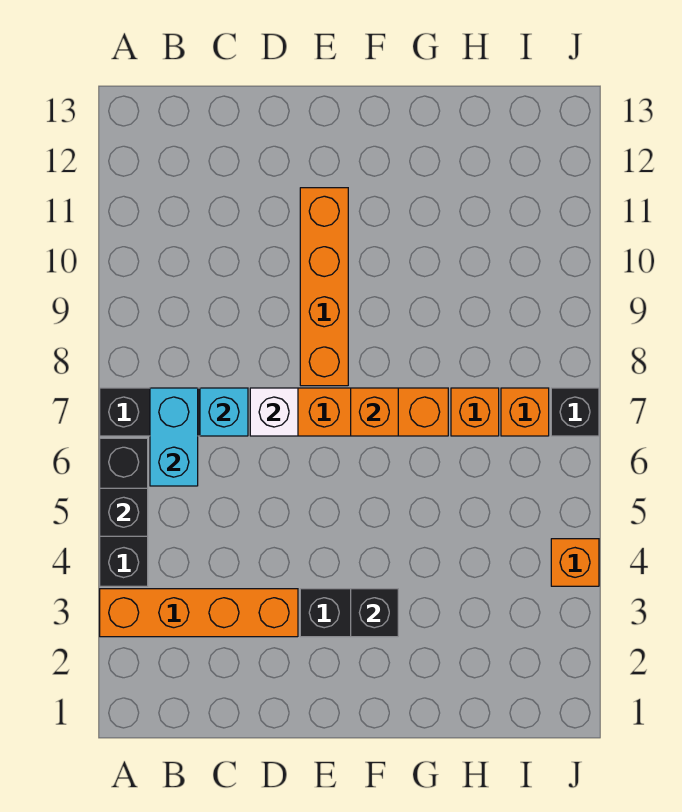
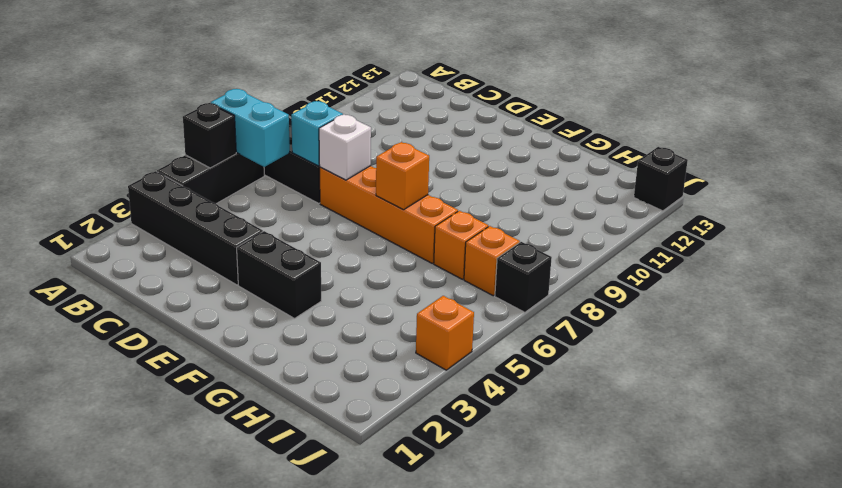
orange brick A3:D3 level 1 -> black brick A3:D3 level 1
cyan brick B6:B7 level 2 -> cyan brick A6:B6 level 2
orange brick E8:E11 level 1 -> none
black brick F3 level 2 -> black brick J13 level 1

